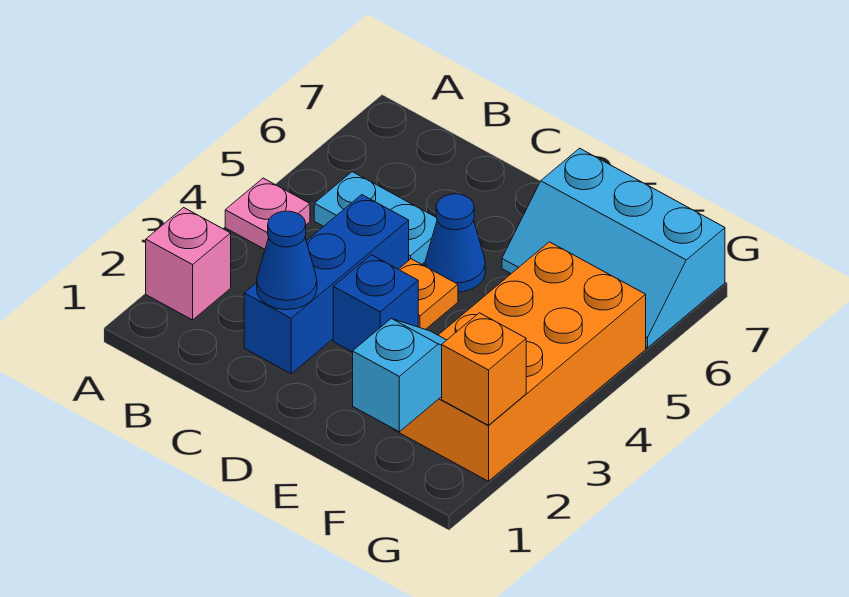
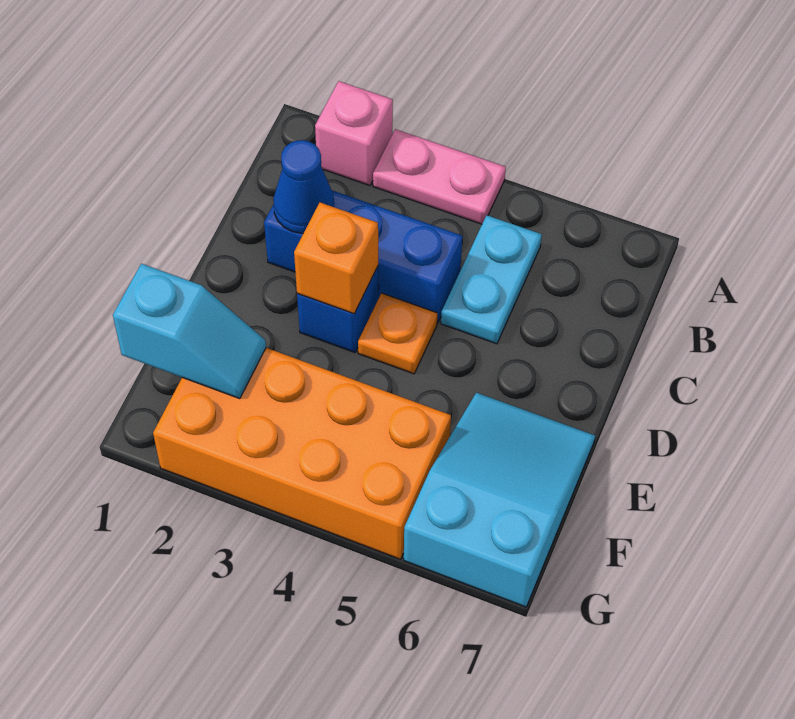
pink plate A4 level 1 -> pink plate A3:A4 level 1
blue cone D5 level 1 -> none
cyan slope E6:G7 level 1 top 7 -> cyan slope E6:G7 level 1 top G
orange brick G2 level 2 -> orange brick D3 level 2

